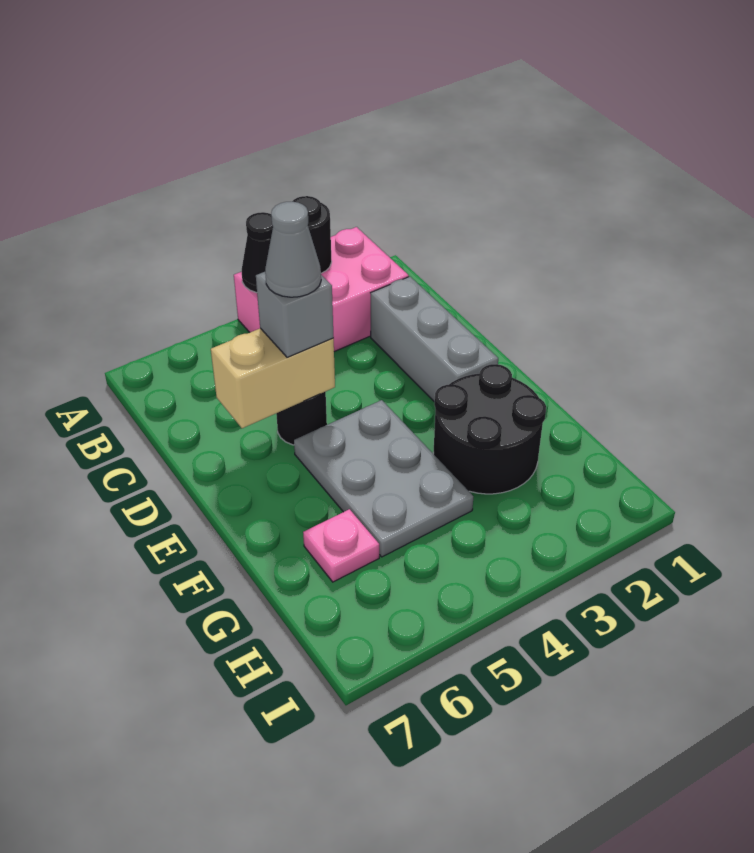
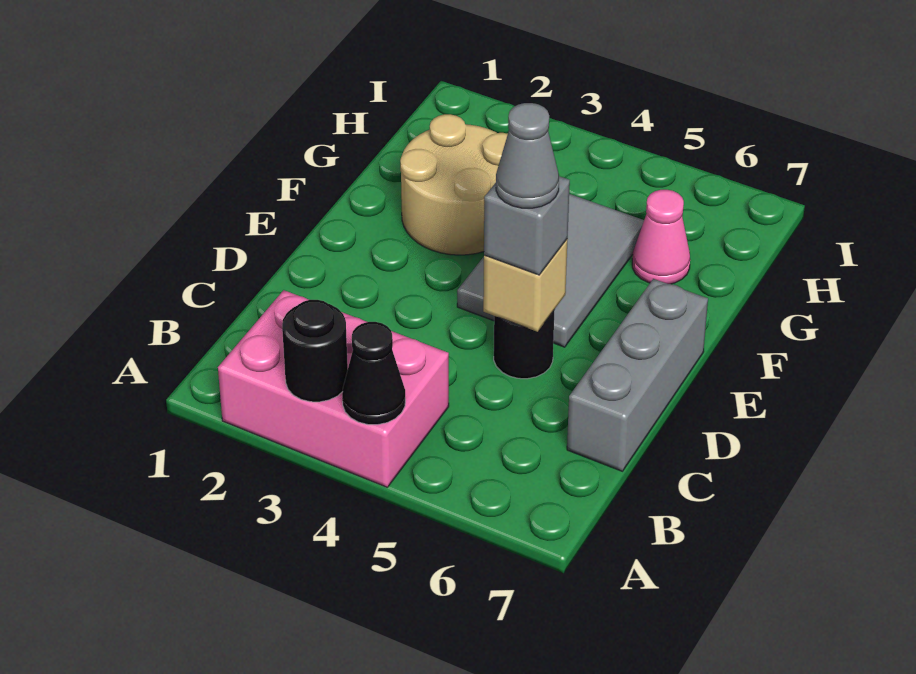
grey brick C2:E2 level 1 -> grey brick C7:E7 level 1
tan brick D5:D6 level 2 -> tan brick D5 level 2
grey plate E4:G5 level 1 -> grey tile E4:G5 level 1
black round brick F2:G3 level 1 -> tan round brick F2:G3 level 1
pink plate G6 level 1 -> pink cone G6 level 1

